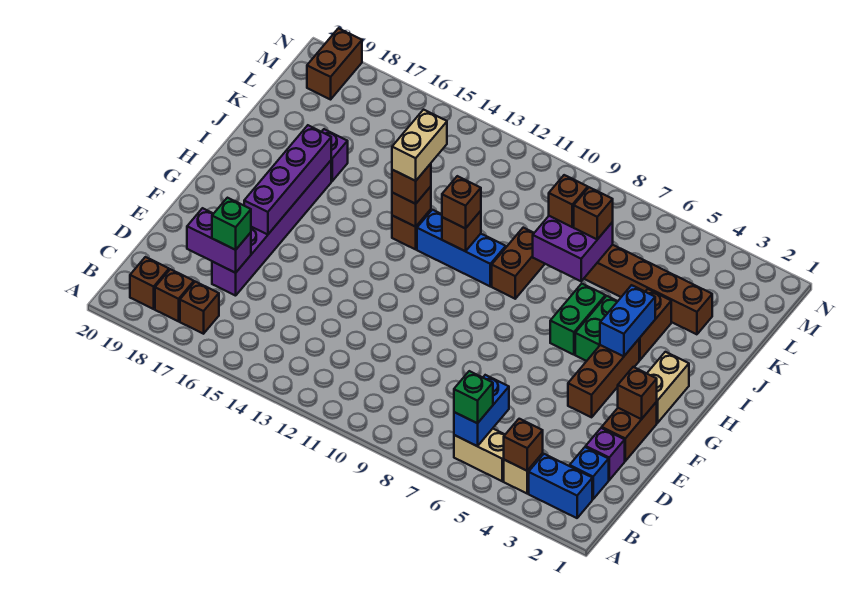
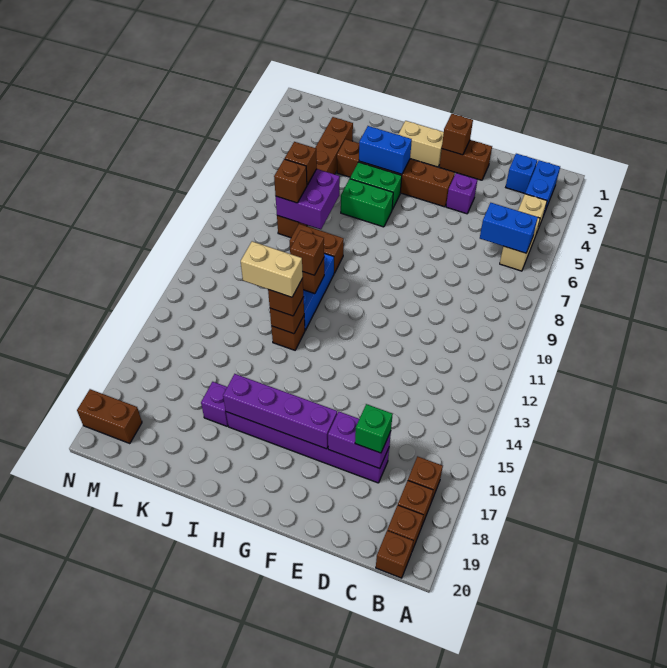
brown brick B4 level 2 -> brown brick B20 level 1
green brick B6 level 3 -> none
purple brick D2 level 1 -> purple brick E4 level 1
purple brick D17:D18 level 2 -> purple brick D17:E17 level 2

